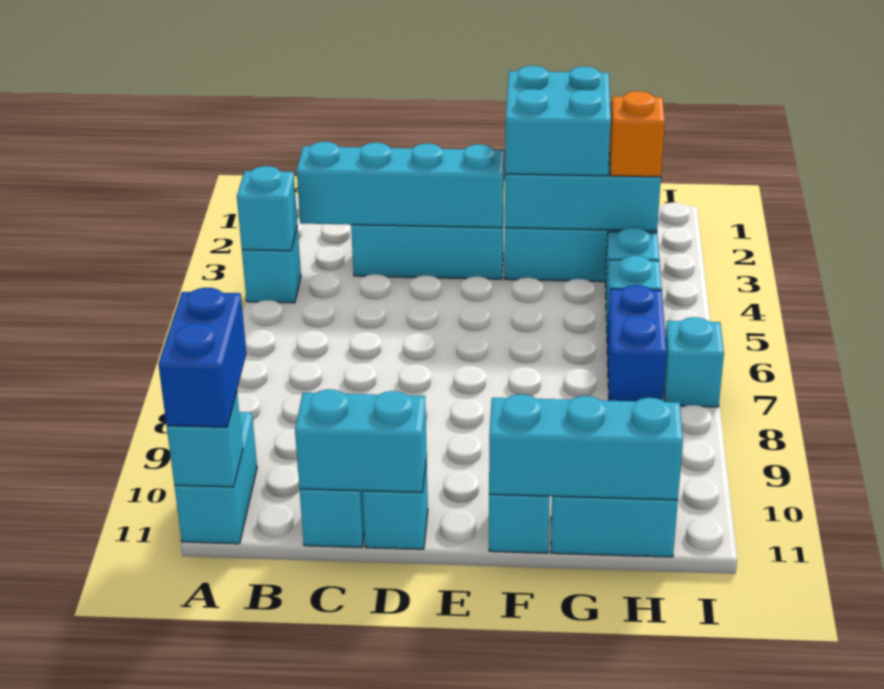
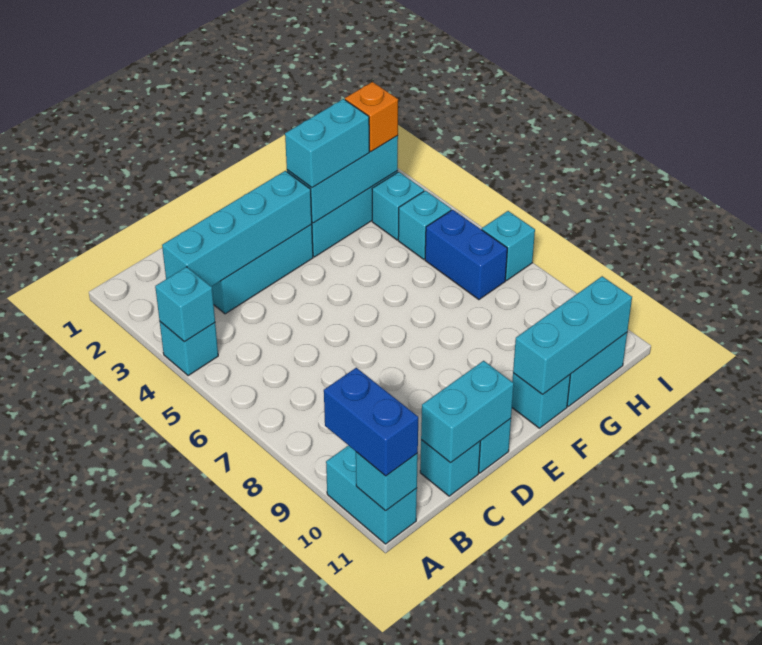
cyan brick F2:G3 level 3 -> cyan brick F3:G3 level 3

